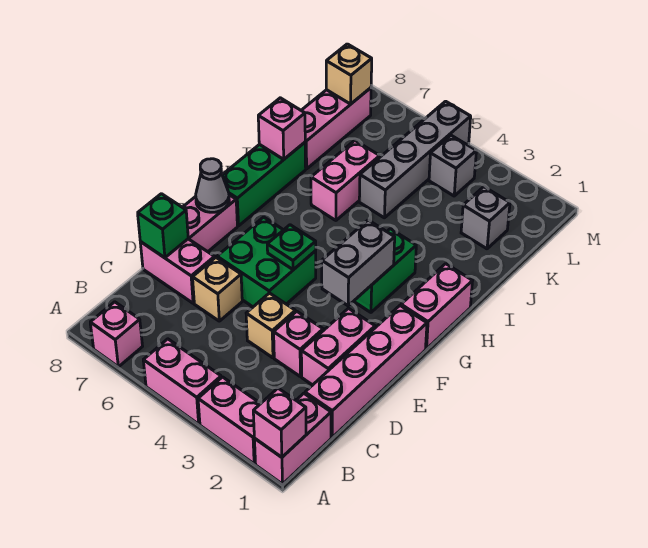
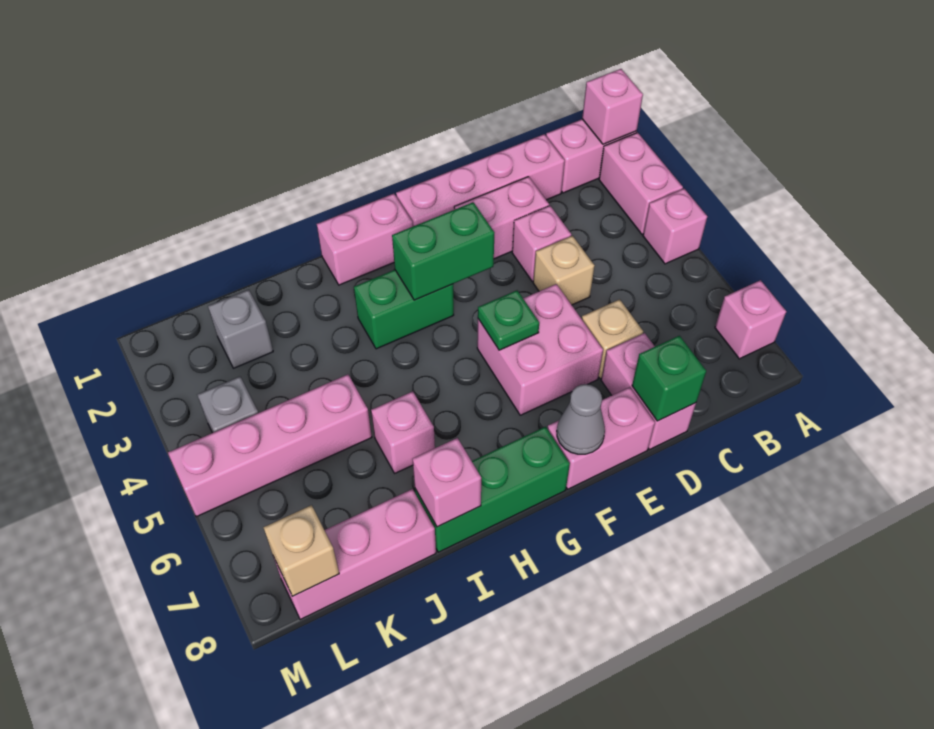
pink brick A4:A5 level 1 -> pink brick A4 level 1
green brick E5:F6 level 1 -> pink brick E5:F6 level 1
grey brick F3:G3 level 2 -> green brick F3:G3 level 2
pink brick I6:J6 level 1 -> pink brick I6 level 1
grey brick J5:M5 level 1 -> pink brick J5:M5 level 1

